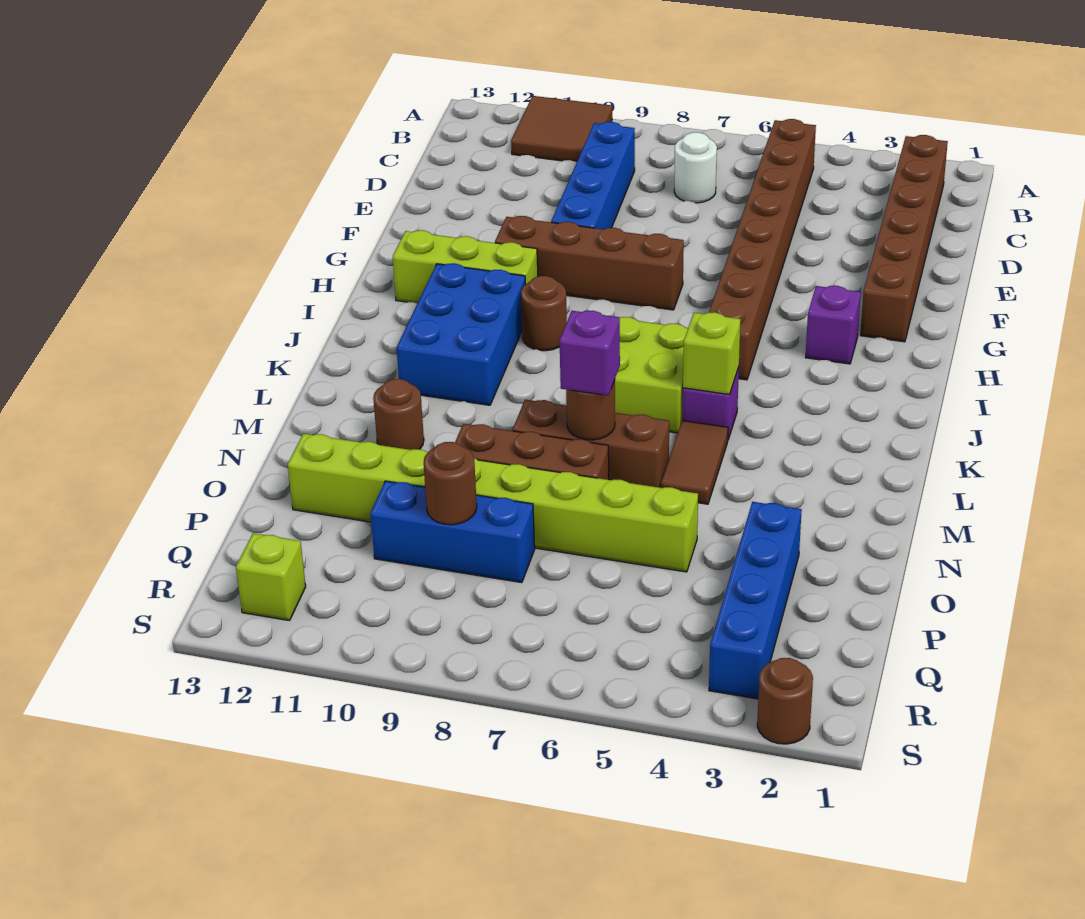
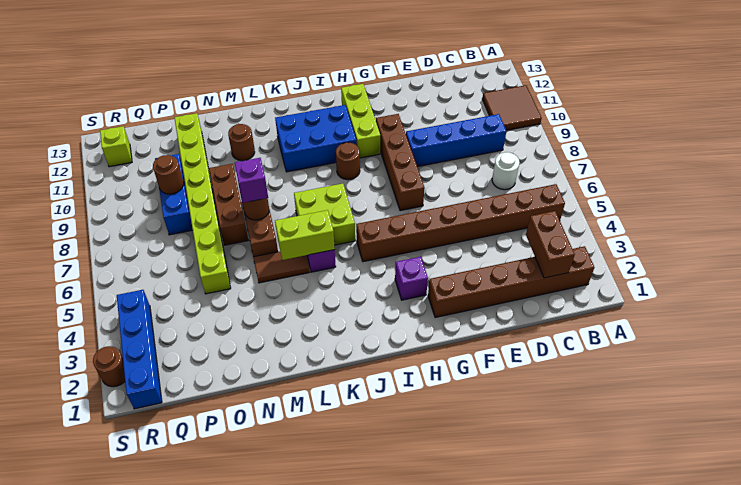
none -> brown brick C2:C3 level 2
lime brick K5 level 2 -> lime brick K5:L5 level 2
blue brick O3:R3 level 1 -> blue brick R1:R4 level 1

